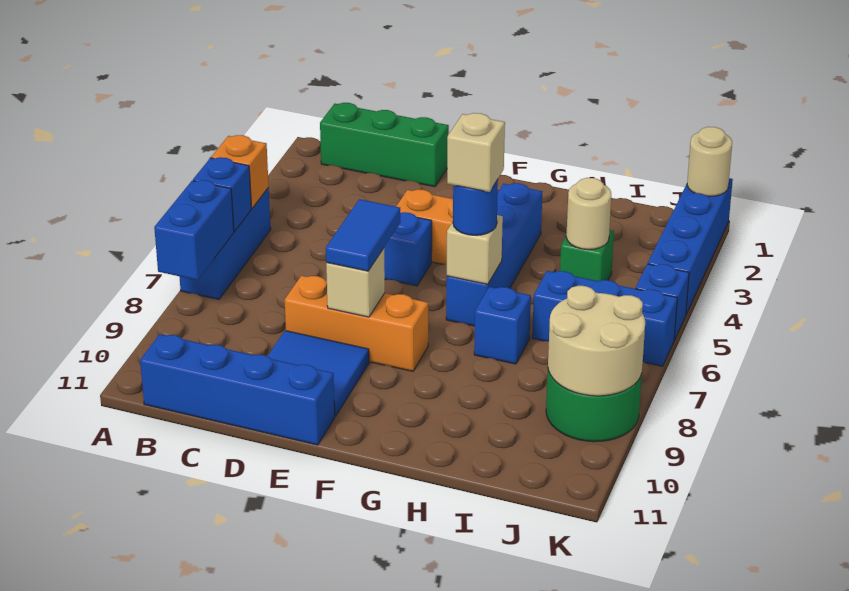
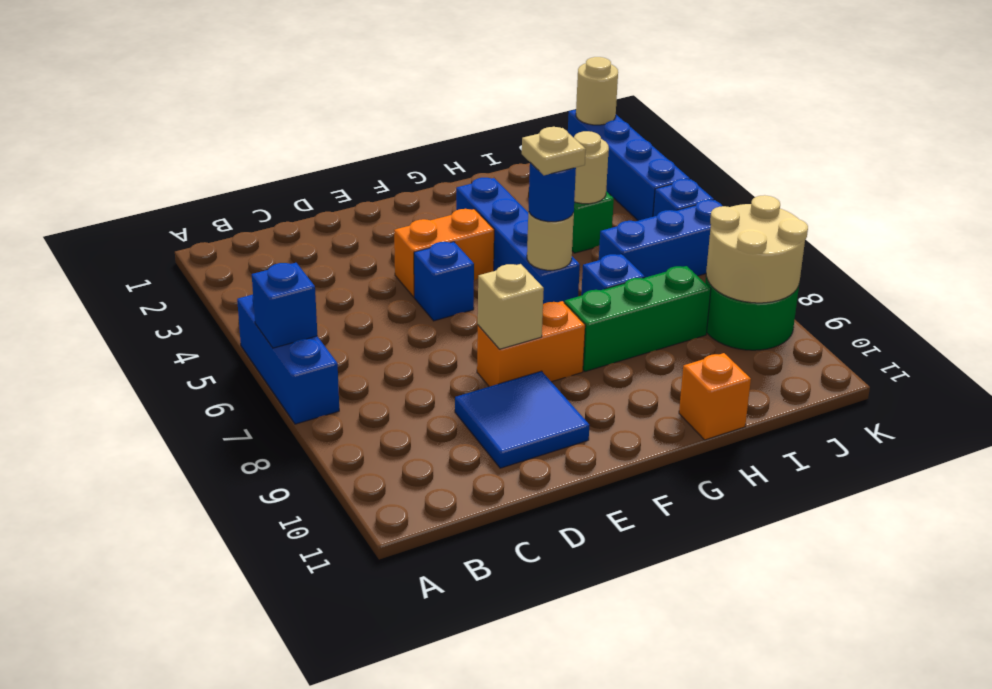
orange brick A5 level 2 -> orange brick H11 level 1
blue brick A7:A8 level 2 -> none
green brick B1:D1 level 1 -> green brick G8:I8 level 1
blue brick B11:E11 level 1 -> none
orange brick D8:F8 level 1 -> orange brick E8:F8 level 1
blue tile E7:E8 level 3 -> none
tan brick G6 level 2 -> tan round brick G6 level 2
tan brick G6 level 4 -> tan plate G6 level 4

